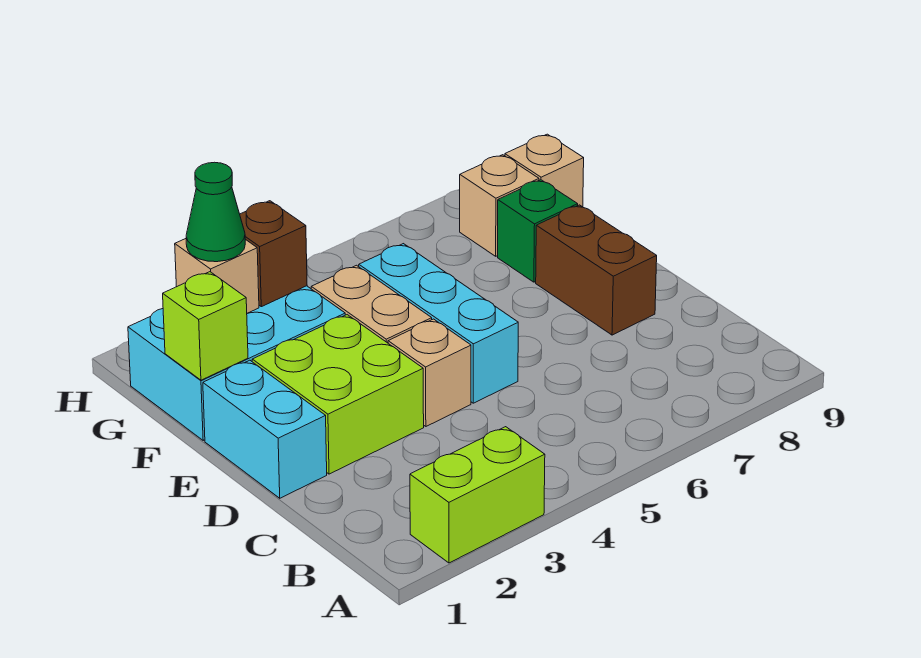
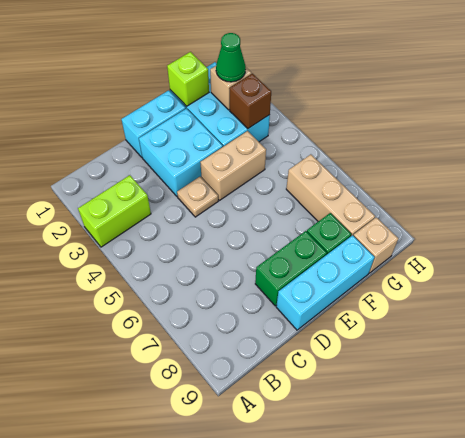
lime brick A2:A3 level 1 -> lime brick A3:B3 level 1
lime brick D2:E3 level 1 -> cyan brick D2:E3 level 1
tan brick D4 level 1 -> tan plate D4 level 1
cyan brick D5:F5 level 1 -> cyan brick D9:F9 level 1
brown brick D8:E8 level 1 -> green brick D8:E8 level 1
tan brick G8 level 1 -> tan brick G6:G8 level 1

